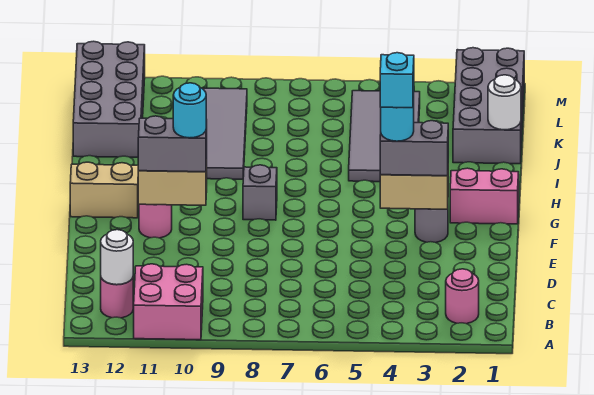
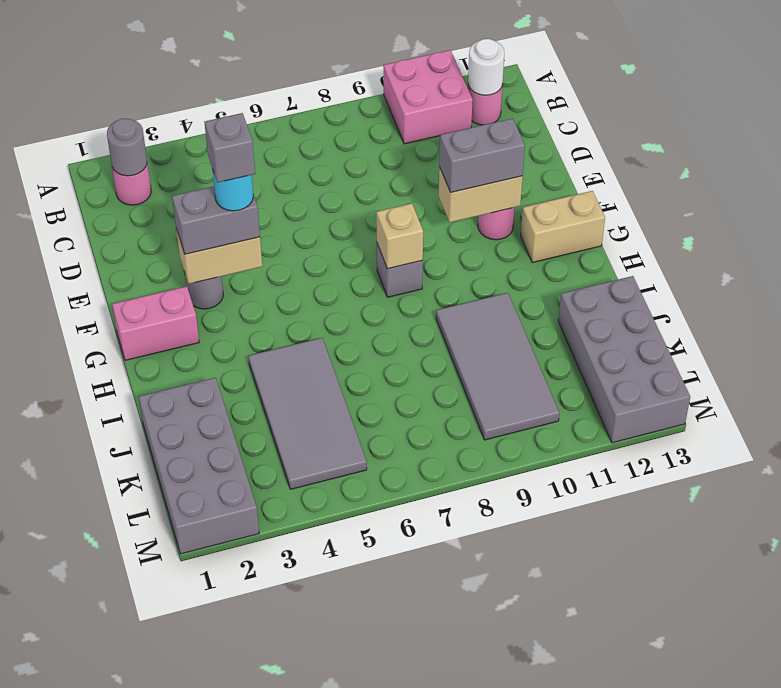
none -> grey round brick B2 level 2
cyan brick F4 level 5 -> grey brick F4 level 5
cyan round brick F10 level 4 -> none
none -> tan brick G8 level 2
white round brick J1 level 2 -> none

